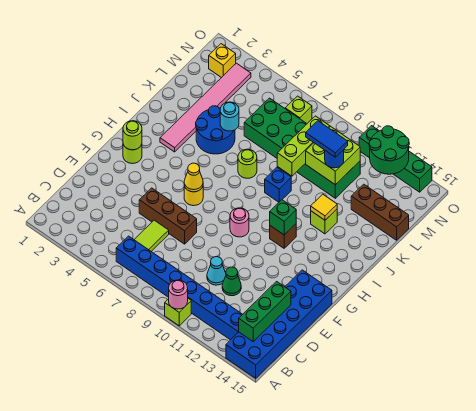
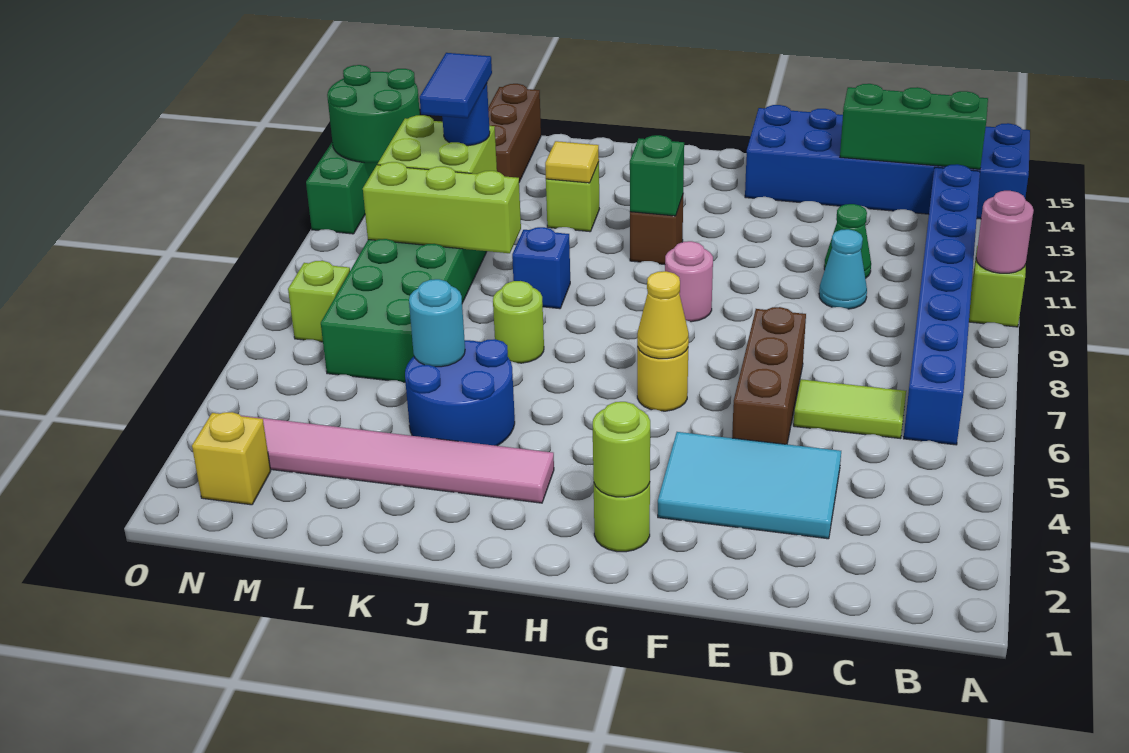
none -> cyan tile D3:F4 level 1

